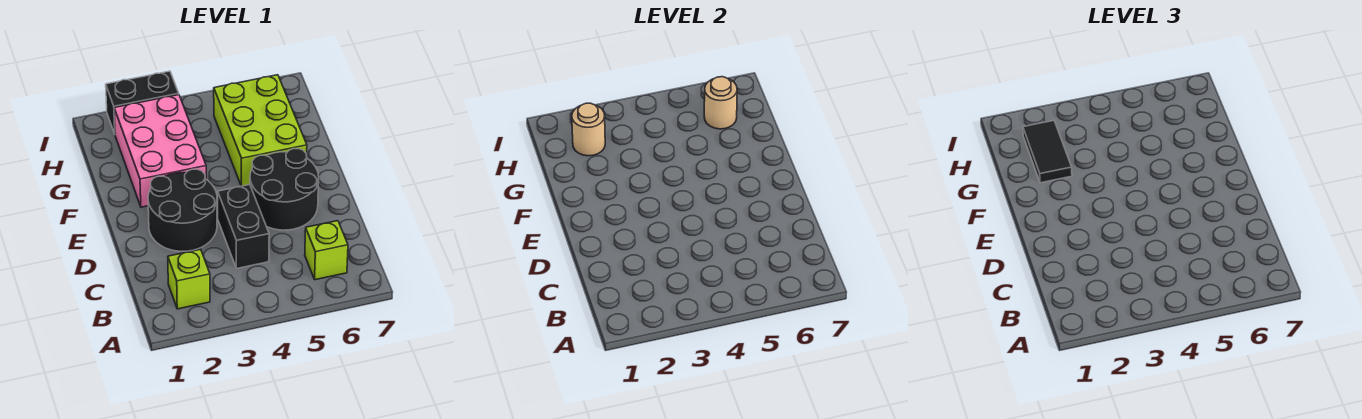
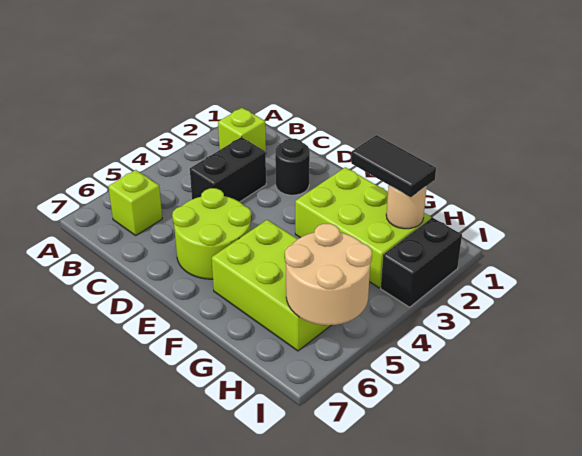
black brick C4:D4 level 1 -> black brick C3:C4 level 1
black round brick D2:E3 level 1 -> black round brick D2 level 1
black round brick D5:E6 level 1 -> lime round brick D5:E6 level 1
pink brick F2:H3 level 1 -> lime brick F2:H3 level 1
tan round brick H6 level 2 -> tan round brick H5:I6 level 2

